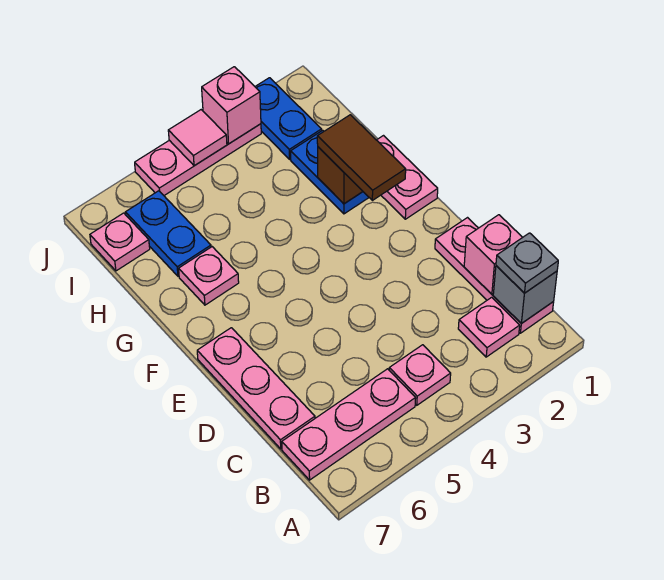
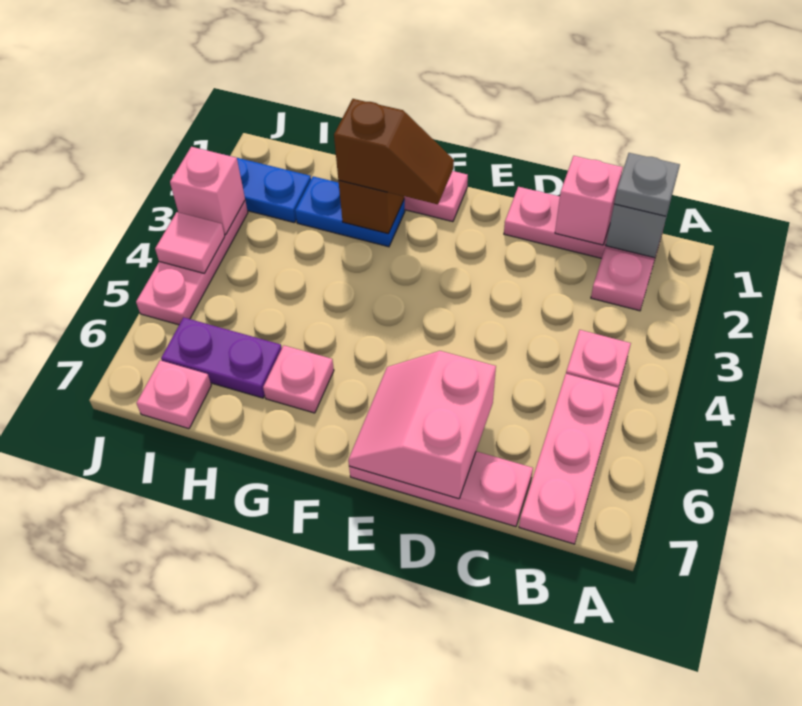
none -> pink slope D6:E7 level 2 top D
brown tile F2:G2 level 3 -> brown slope F2:G2 level 3 top G
blue plate H6:I6 level 1 -> purple plate H6:I6 level 1

